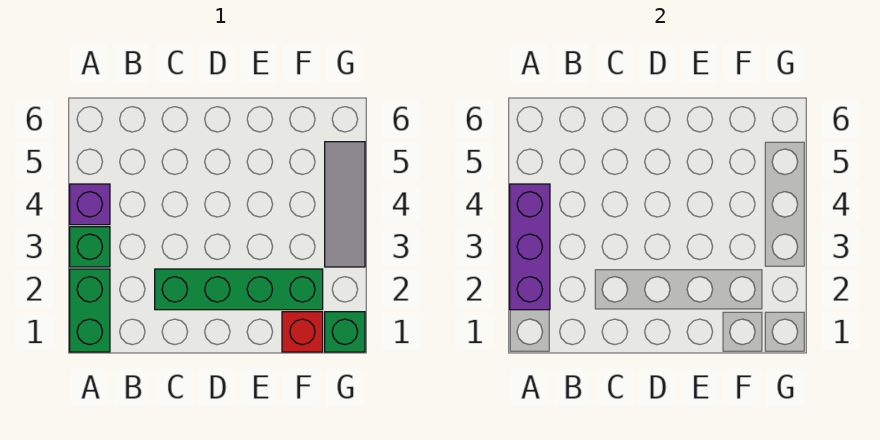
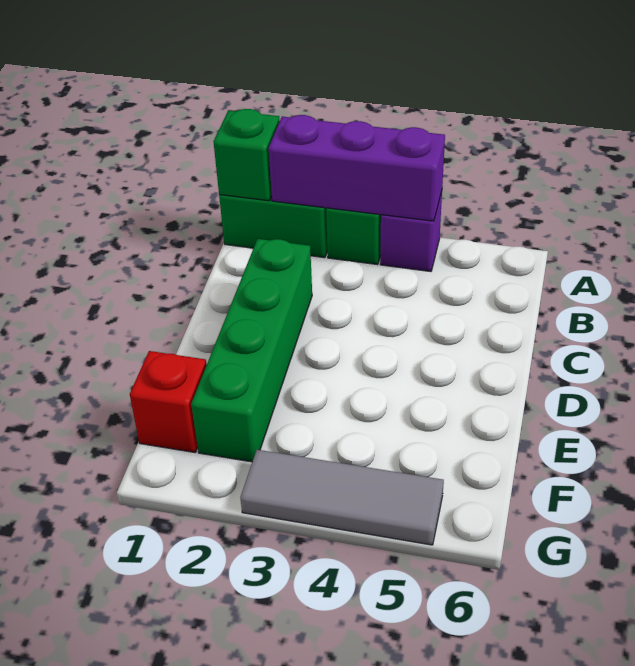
green brick G1 level 1 -> green brick A1 level 2

